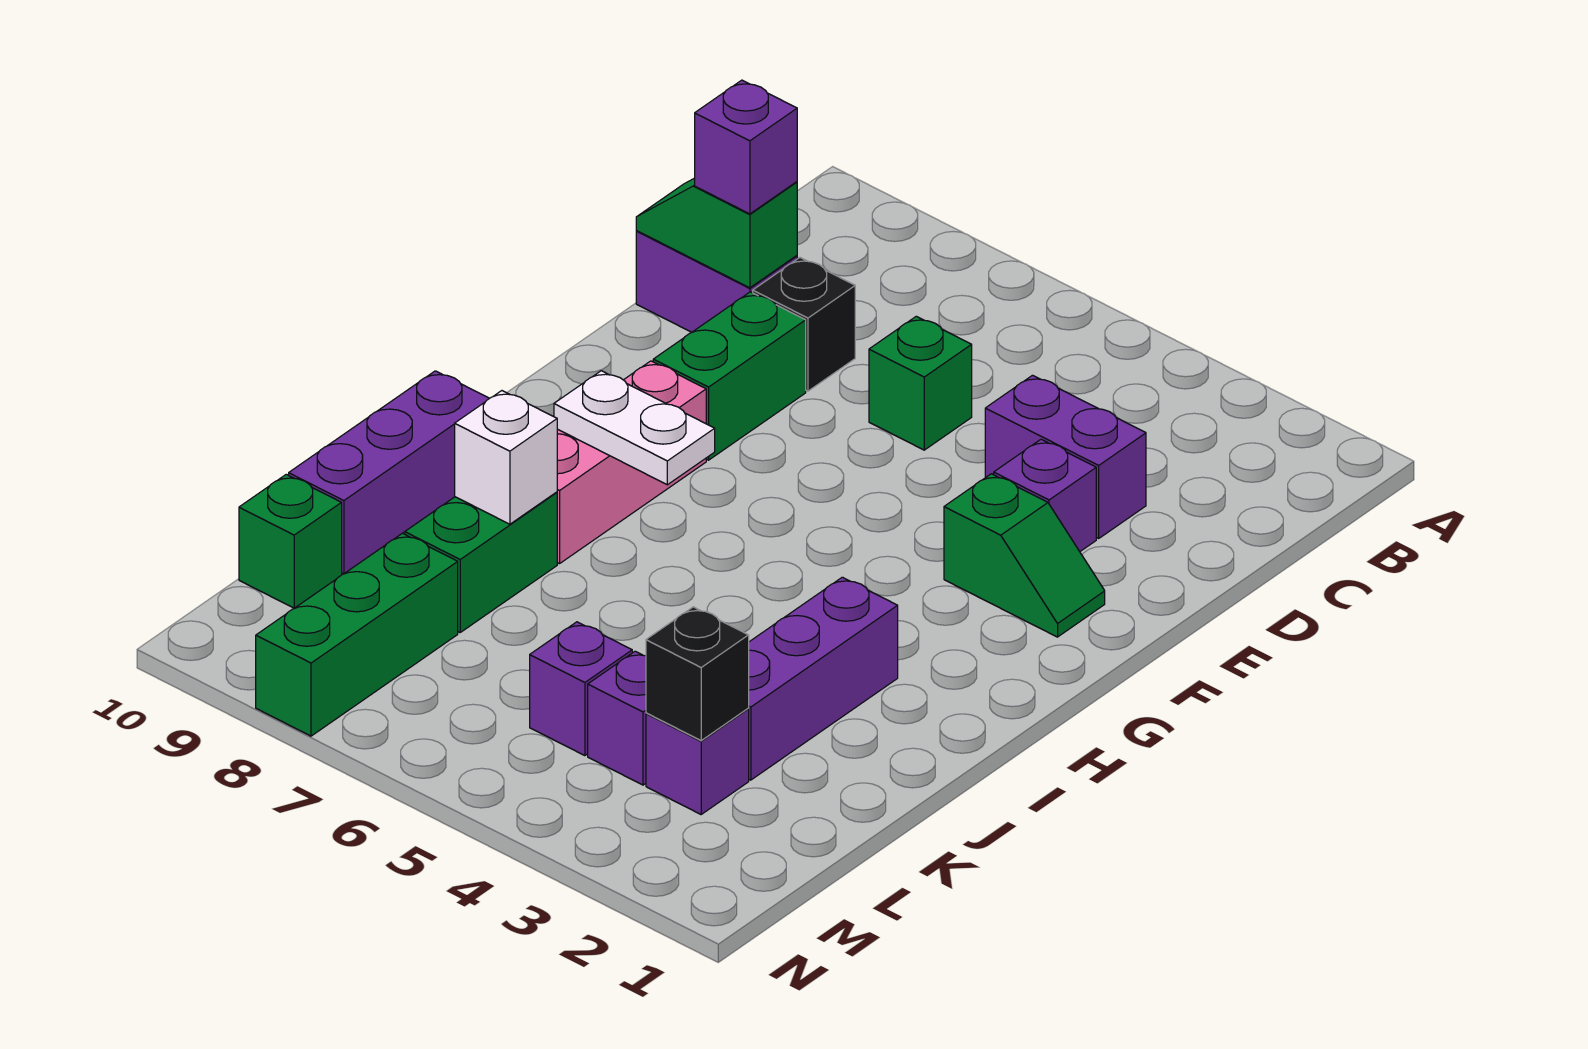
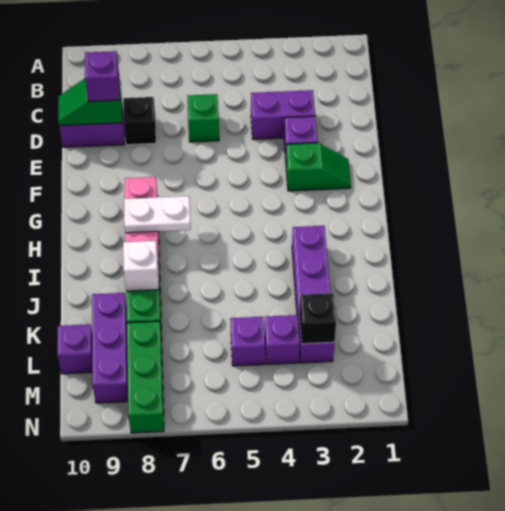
green brick E8:F8 level 1 -> none
purple brick I10:K10 level 1 -> purple brick K9:M9 level 1
green brick L10 level 1 -> purple brick L10 level 1

